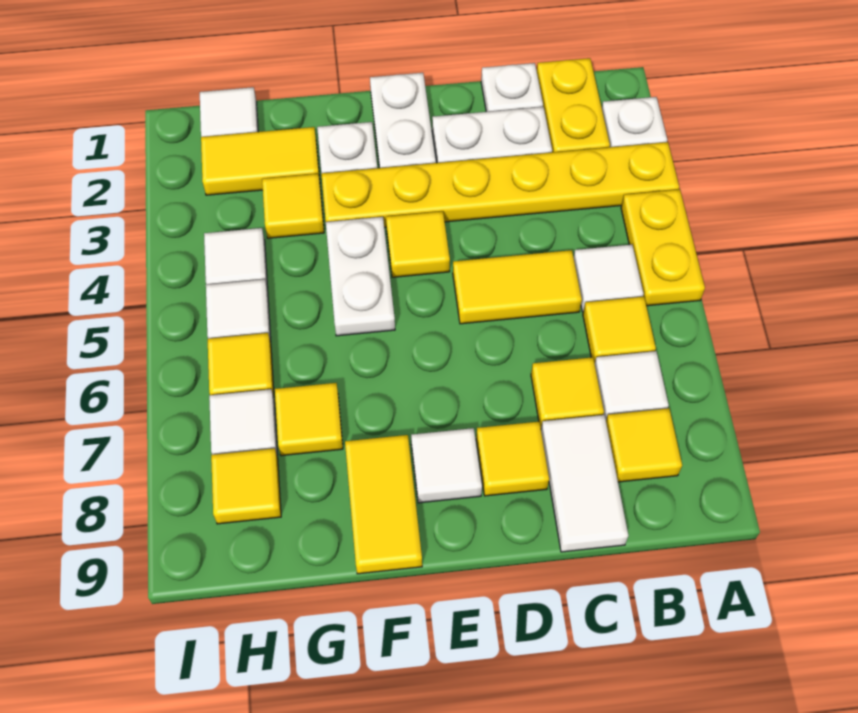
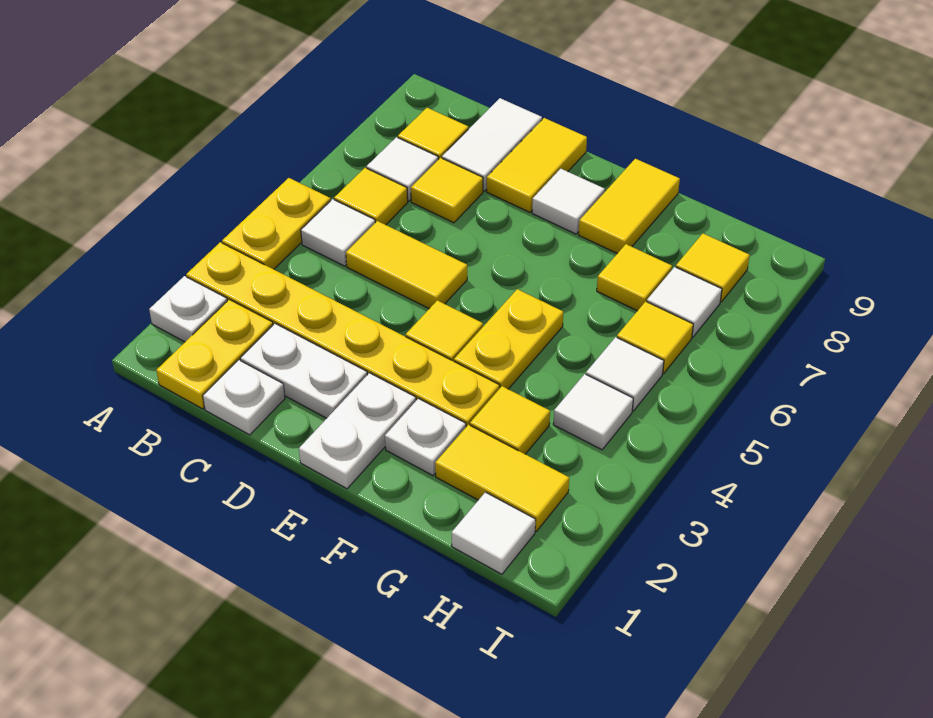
yellow tile D8 level 1 -> yellow tile D8:D9 level 1
white plate F4:F5 level 1 -> yellow plate F4:F5 level 1

